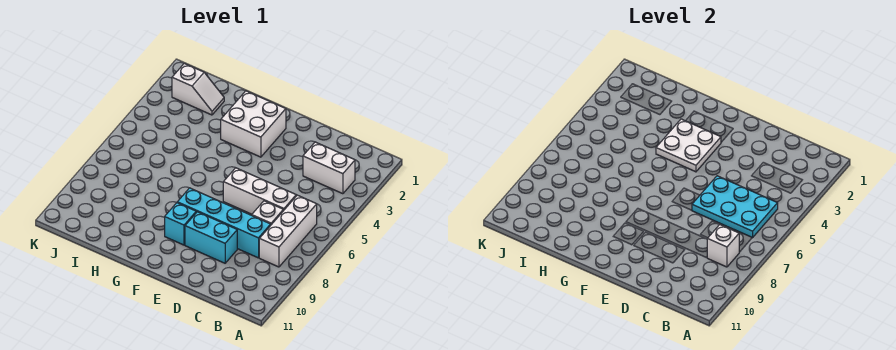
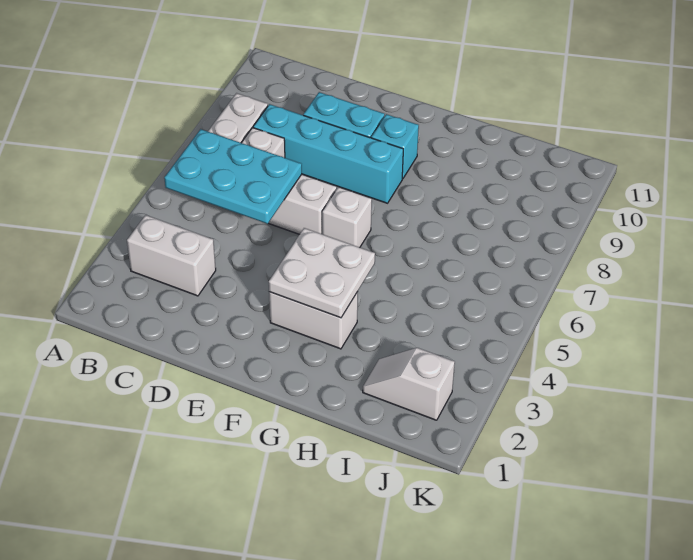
white brick B8 level 2 -> white brick F6 level 1
white brick F2:G3 level 1 -> white brick F3:G3 level 1

